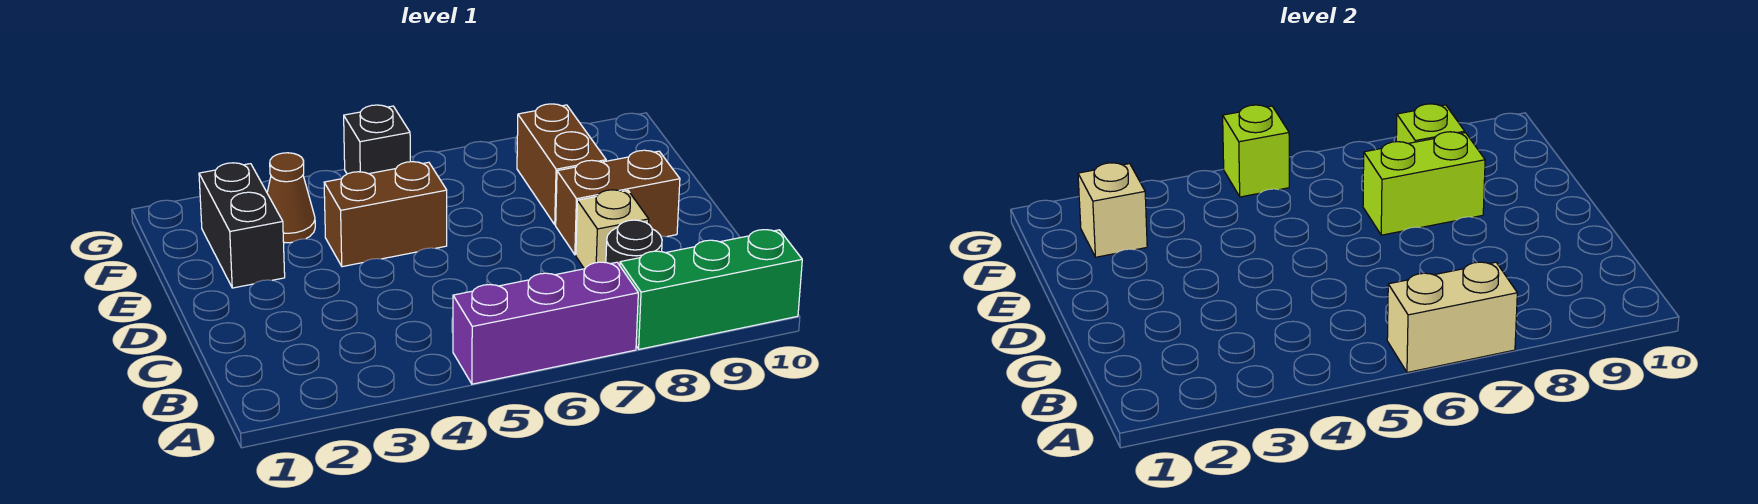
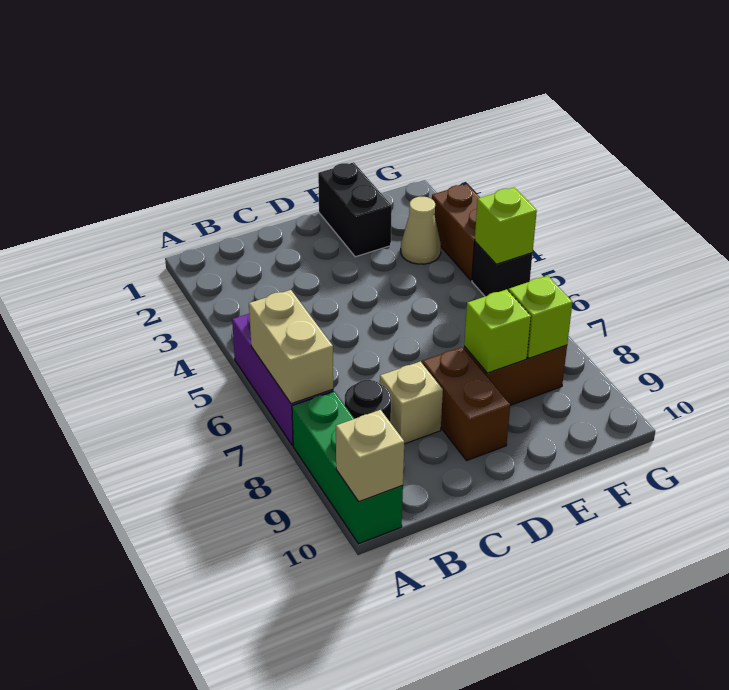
black brick E2:F2 level 1 -> black brick E1:E2 level 1
brown brick E4:E5 level 1 -> brown brick G3:G4 level 1
lime brick E7:E8 level 2 -> lime brick E8 level 2
tan brick F2 level 2 -> tan brick A10 level 2
brown cone F3 level 1 -> tan cone F3 level 1

